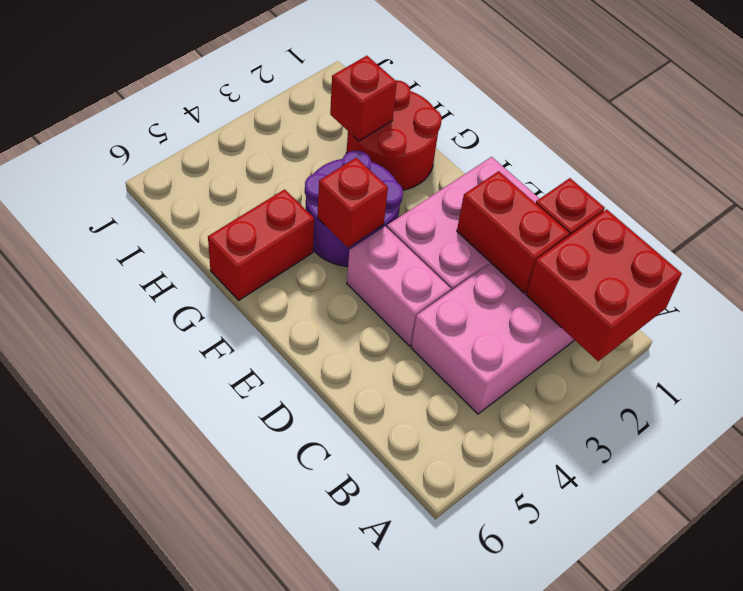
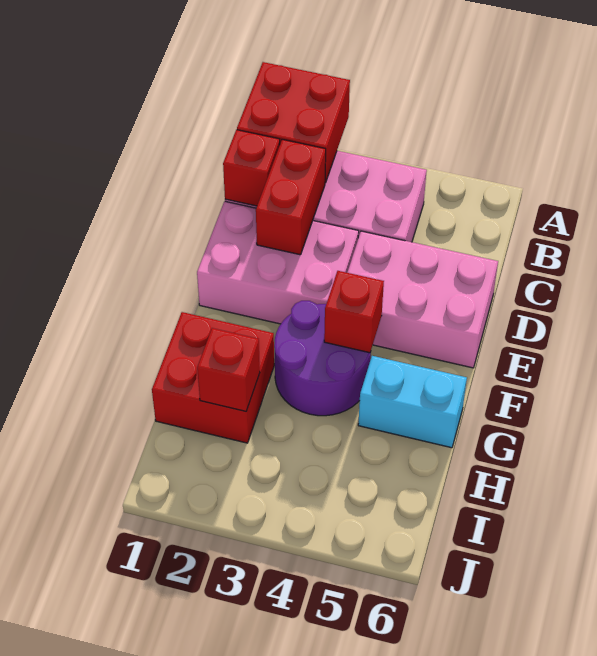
pink brick D4:E4 level 1 -> pink brick D4:E6 level 1
red round brick G1:H2 level 1 -> red brick G1:H2 level 1
red brick G5:G6 level 1 -> cyan brick G5:G6 level 1

